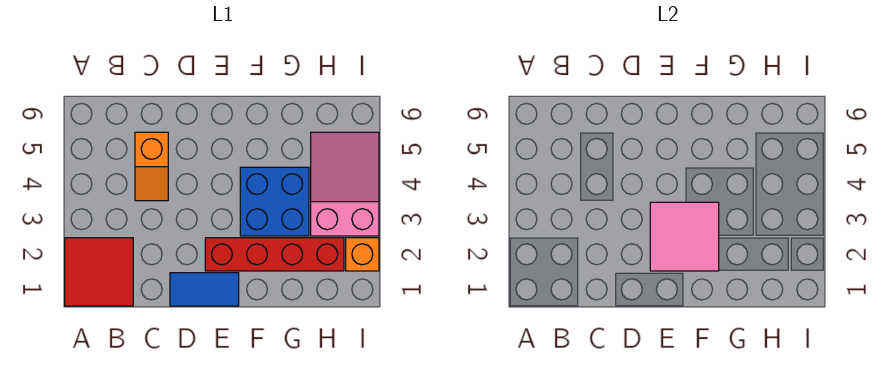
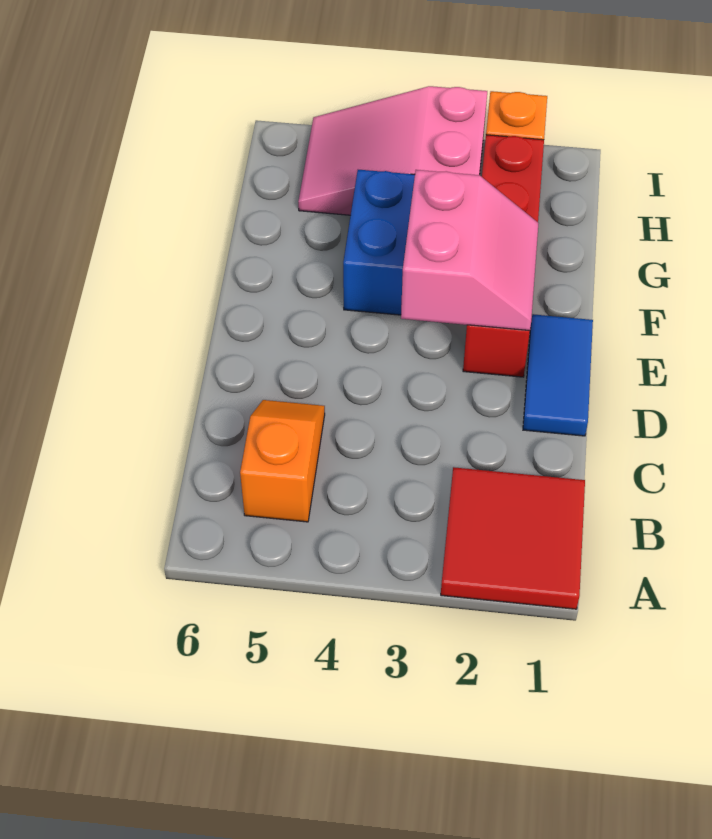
orange slope C4:C5 level 1 top 5 -> orange slope B5:C5 level 1 top B
pink tile E2:F3 level 2 -> pink slope E2:F3 level 2 top 3

